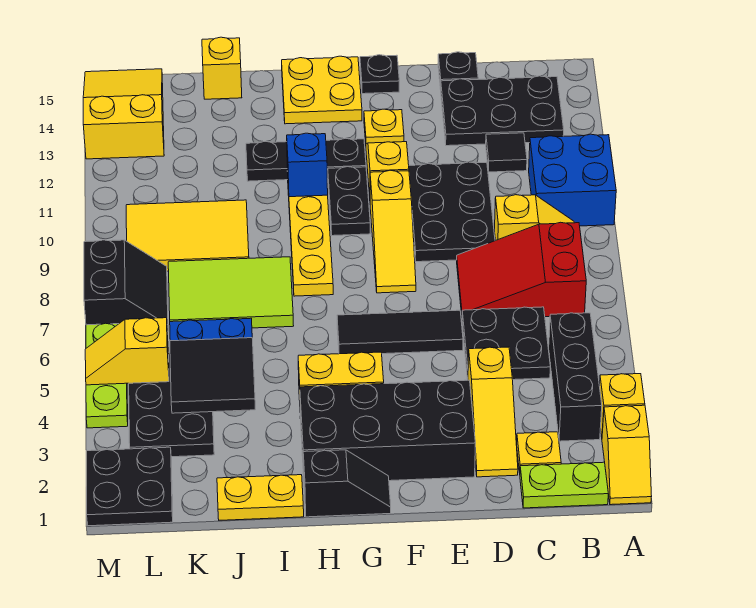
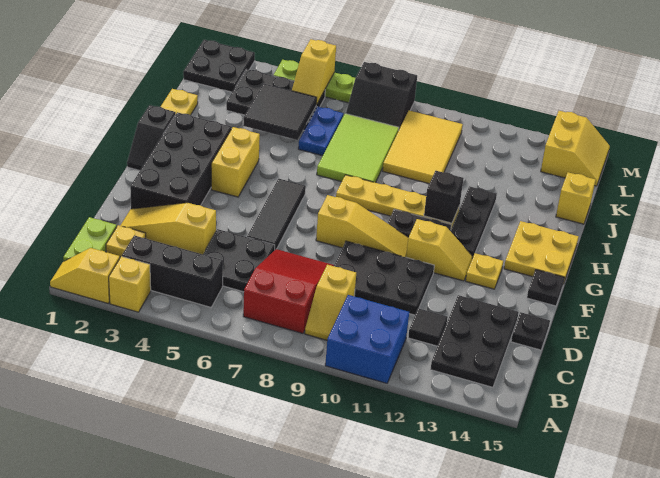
yellow slope F8:F10 level 1 top 10 -> yellow slope F8:F10 level 1 top 8
blue brick H11 level 2 -> black brick H11 level 2
yellow slope L5:M5 level 2 top L -> yellow slope L5:M5 level 2 top M
yellow slope L13:M15 level 1 top 13 -> yellow slope L14:M15 level 1 top 14

